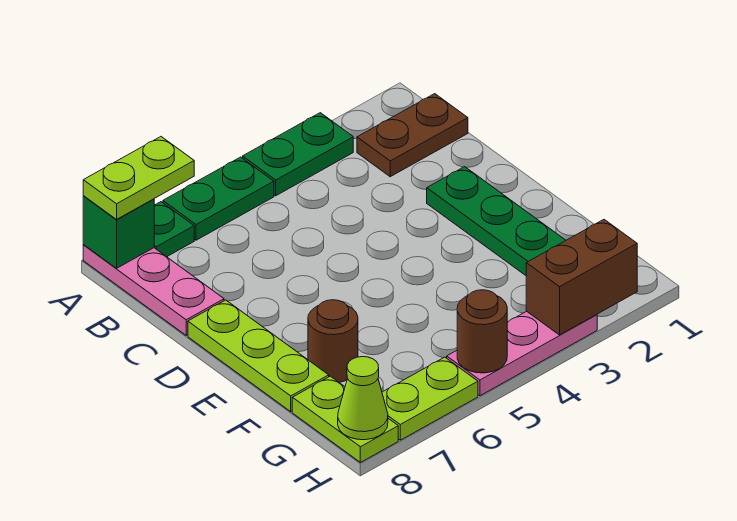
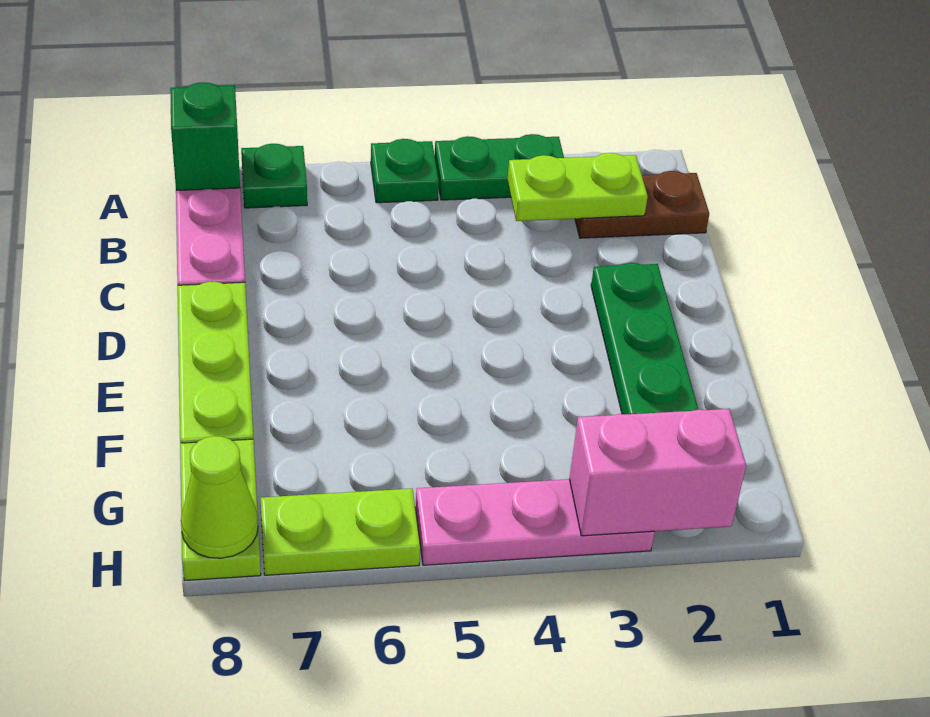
green plate A5:A6 level 1 -> green plate A5 level 1
lime plate A7:A8 level 3 -> lime plate B2:B3 level 2
brown round brick F7 level 1 -> none
brown brick H2:H3 level 2 -> pink brick H2:H3 level 2
brown round brick H5 level 2 -> none

